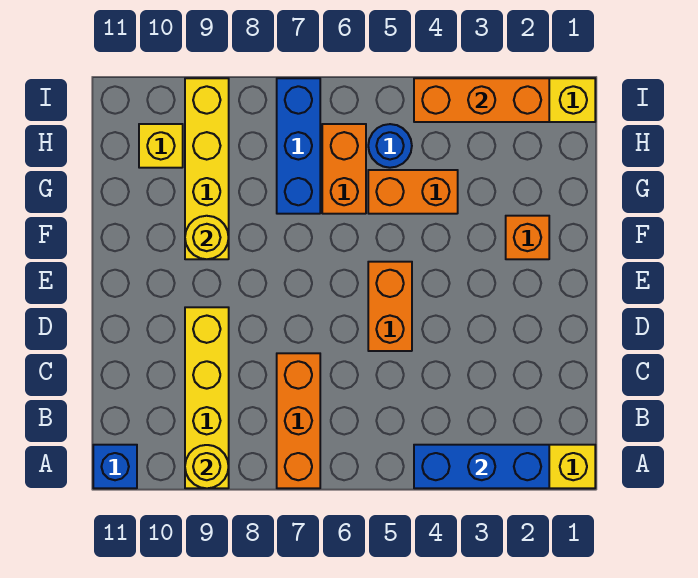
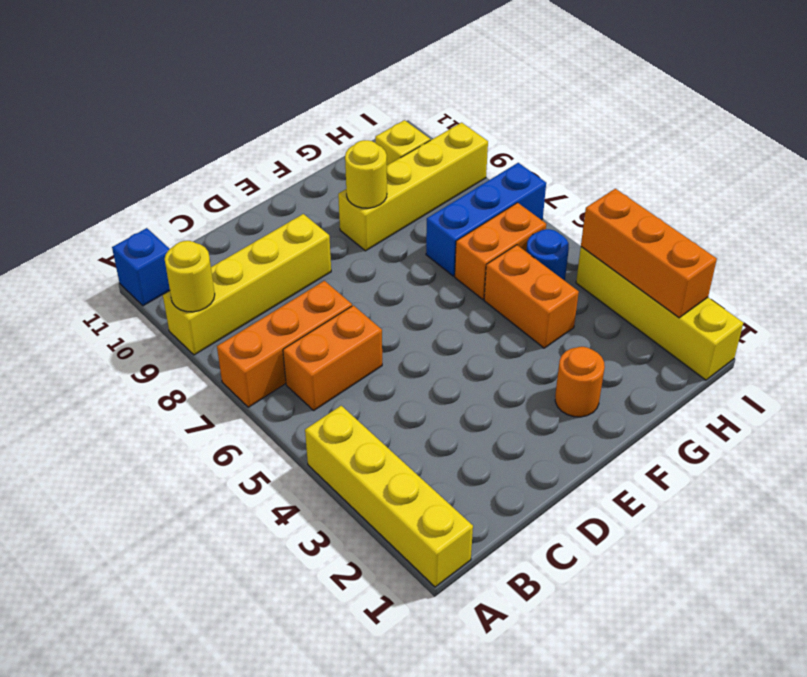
blue brick A2:A4 level 2 -> none
orange brick D5:E5 level 1 -> orange brick B6:C6 level 1
orange brick F2 level 1 -> orange round brick F2 level 1

